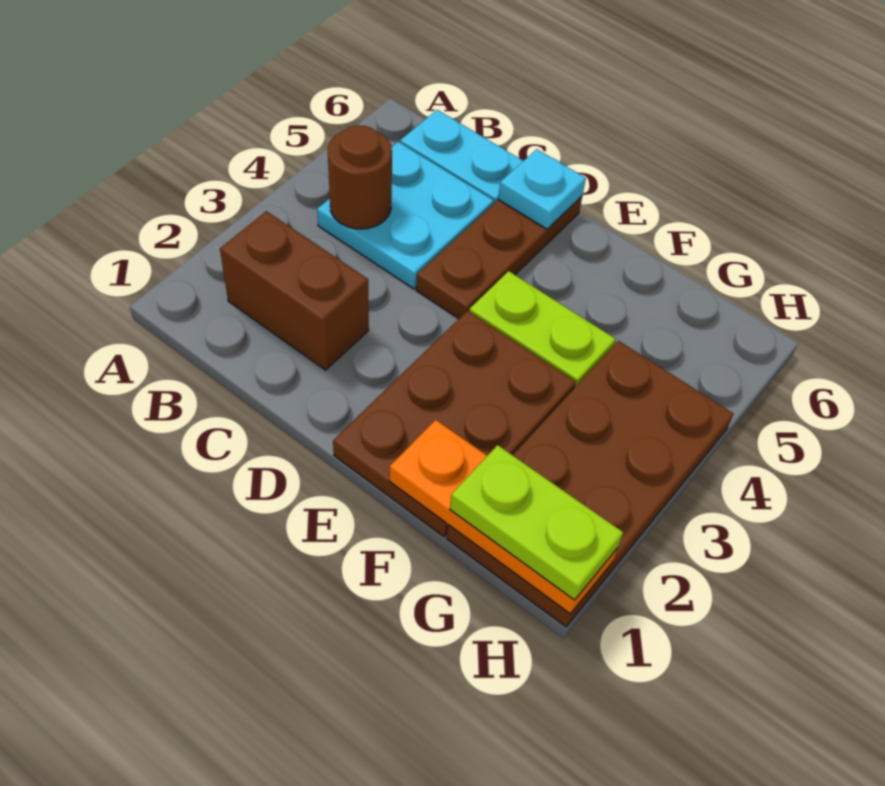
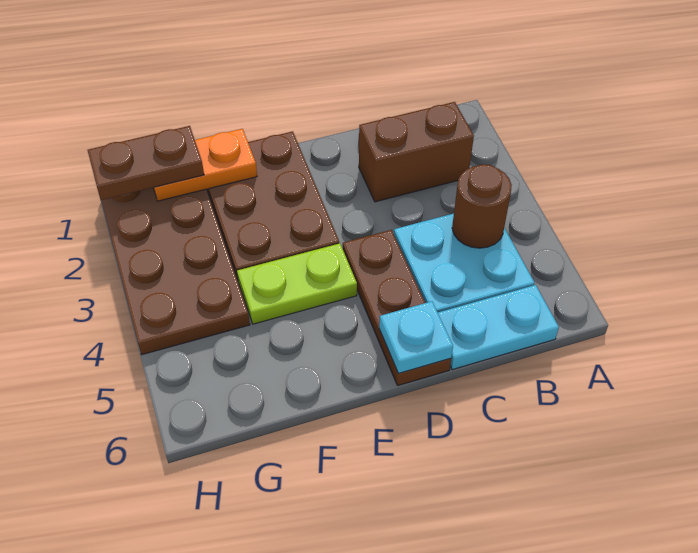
orange plate F1:H1 level 2 -> orange plate F1:G1 level 2
lime plate G1:H1 level 3 -> brown plate G1:H1 level 3

